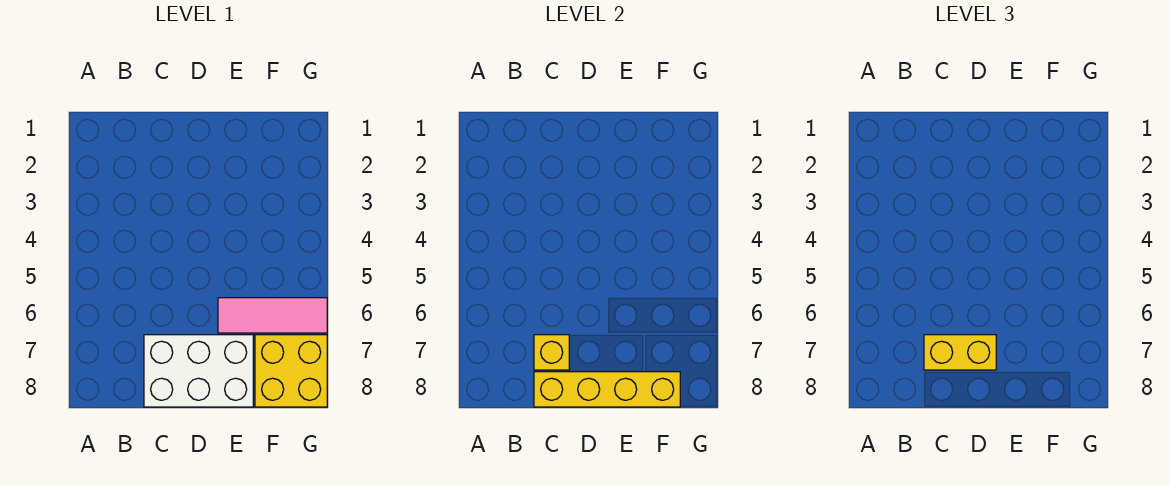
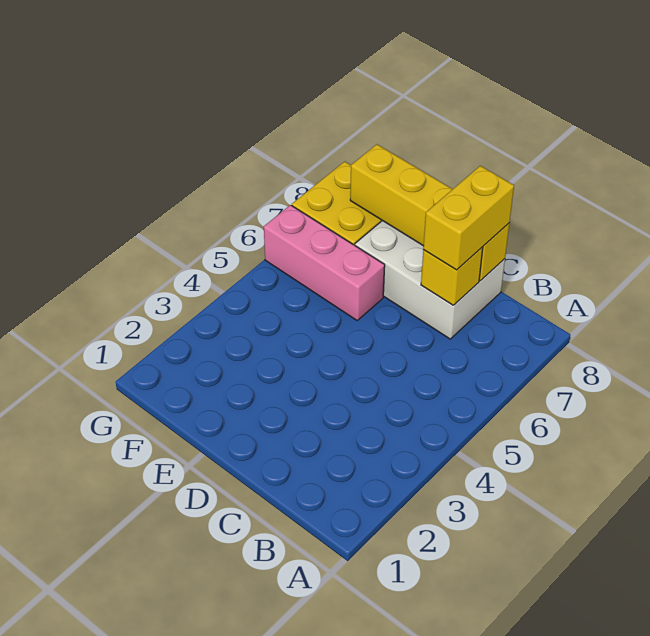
yellow brick C7:D7 level 3 -> yellow brick C7:C8 level 3
pink tile E6:G6 level 1 -> pink brick E6:G6 level 1

